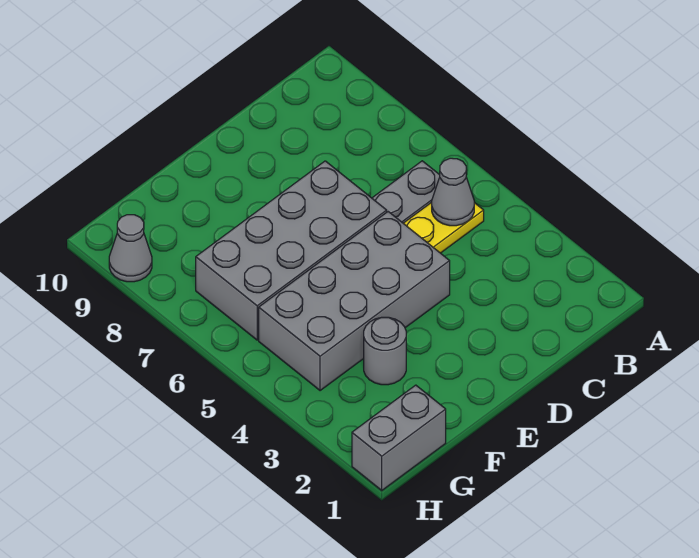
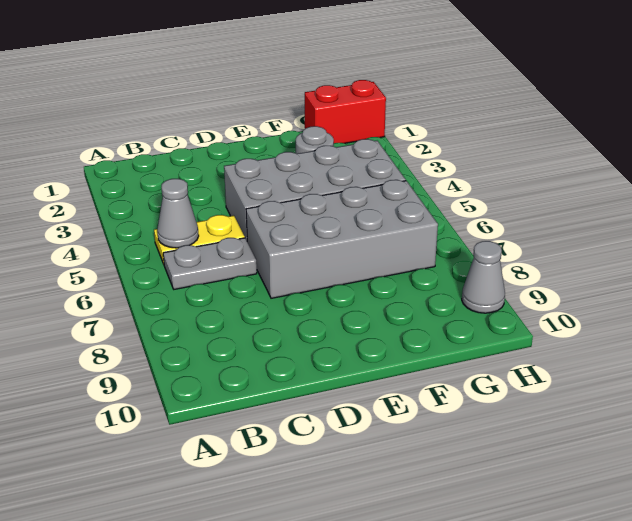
grey brick G1:H1 level 1 -> red brick G1:H1 level 1

